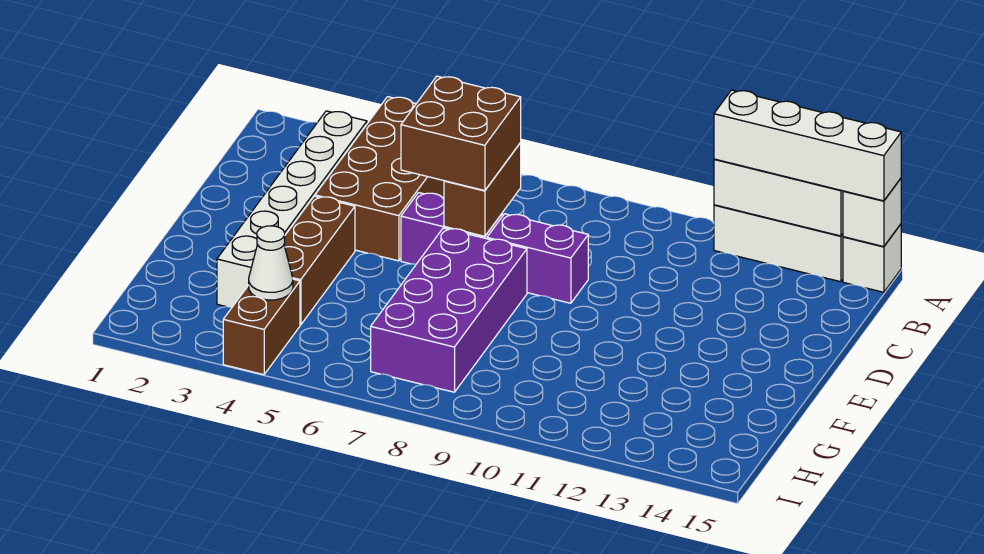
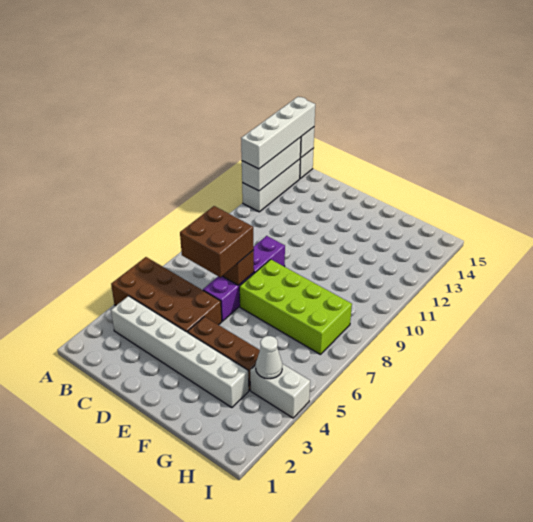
purple brick E7:H8 level 1 -> lime brick E7:H8 level 1
brown brick H4:I4 level 1 -> white brick H4:I4 level 1

